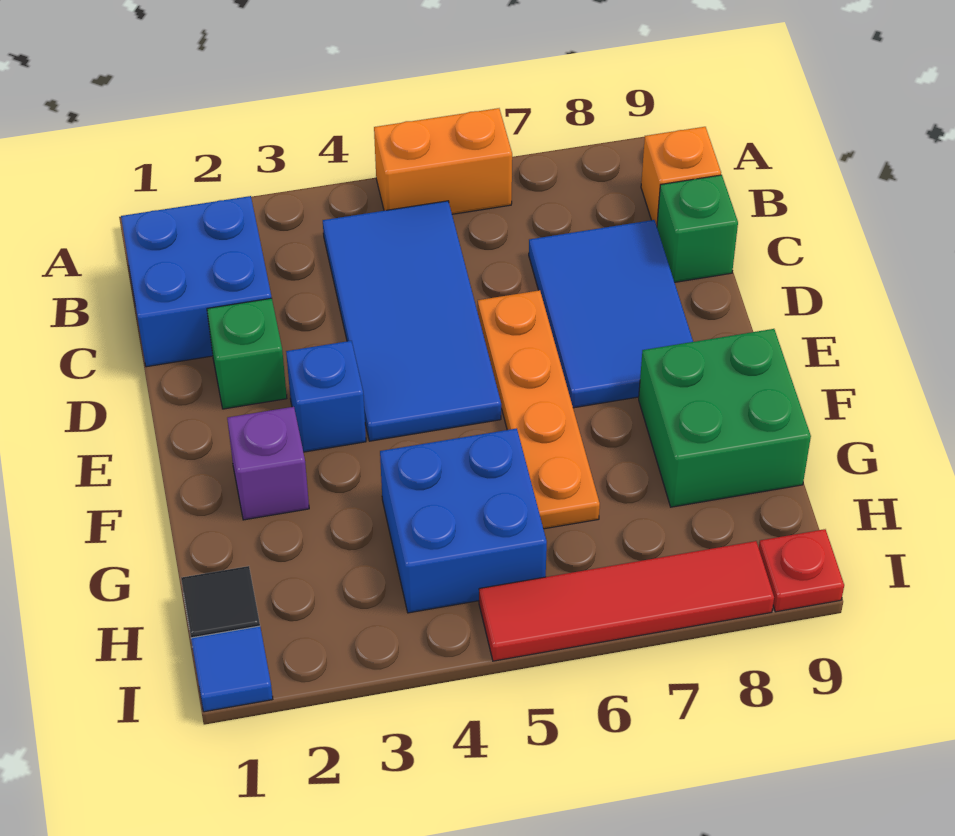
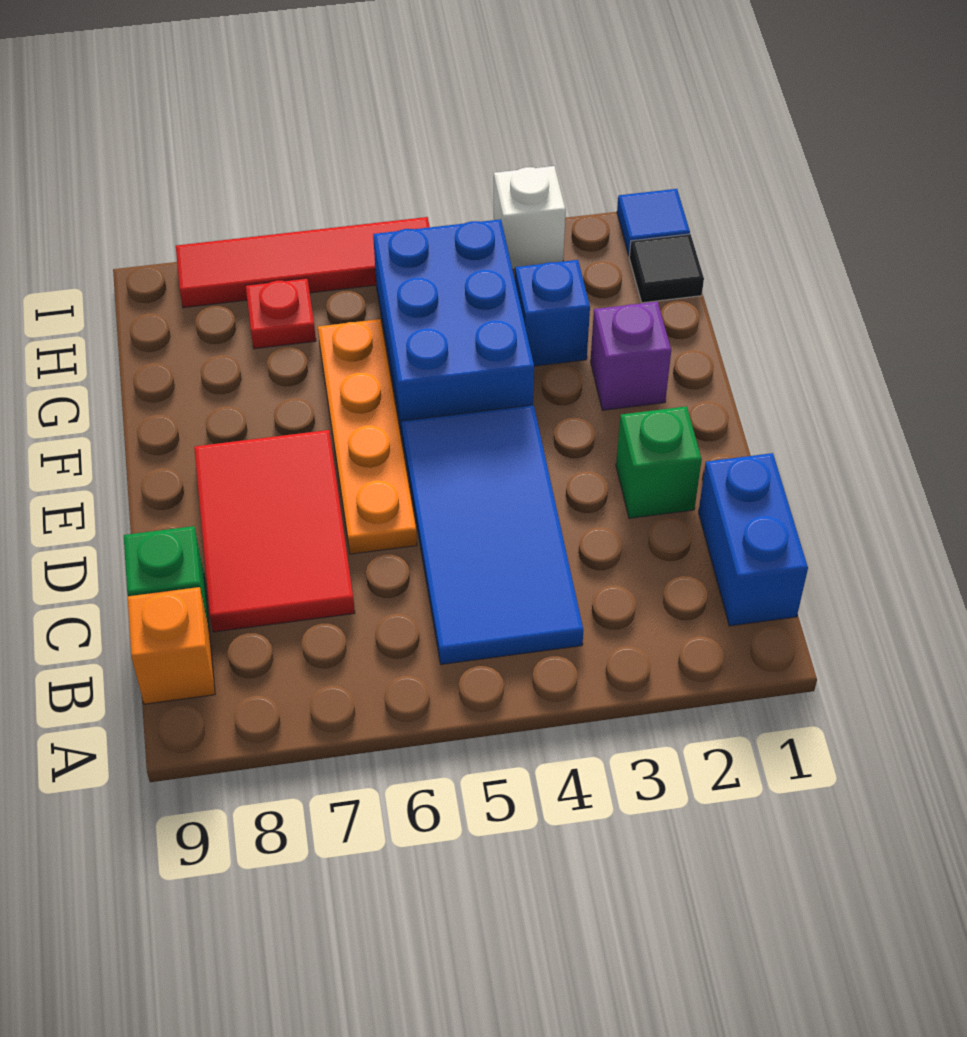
orange brick A5:A6 level 1 -> none
blue brick B1:C2 level 1 -> blue brick B1:C1 level 1
blue tile C7:E8 level 1 -> red tile C7:E8 level 1
blue brick E3 level 1 -> blue brick G3 level 1
green brick F8:G9 level 1 -> none
blue brick G4:H5 level 1 -> blue brick F4:H5 level 1
none -> white brick I3 level 1
red plate I9 level 1 -> red plate H7 level 1

